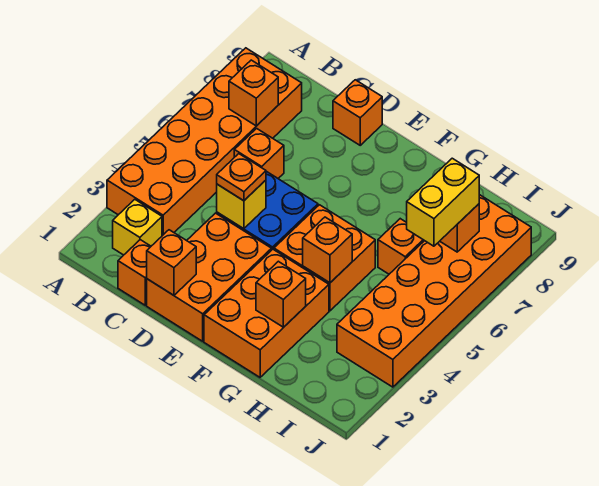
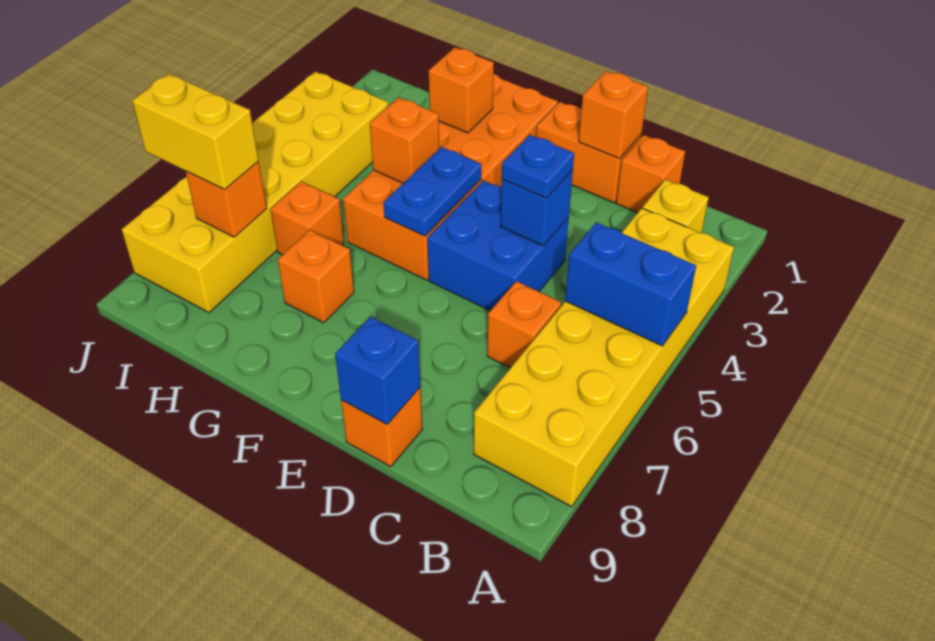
orange brick A3:B8 level 1 -> yellow brick A3:B8 level 1
none -> blue brick A5:B5 level 2
orange brick B7 level 2 -> orange brick G7 level 1
orange brick D1:E3 level 1 -> orange brick D1:E1 level 1
yellow brick D4 level 2 -> blue brick D4 level 2
orange plate D4 level 3 -> blue plate D4 level 3
none -> blue brick D9 level 2
none -> blue plate F4:F5 level 2
orange brick I3:J8 level 1 -> yellow brick I3:J8 level 1
yellow brick I6:I7 level 3 -> yellow brick I7:J7 level 3

